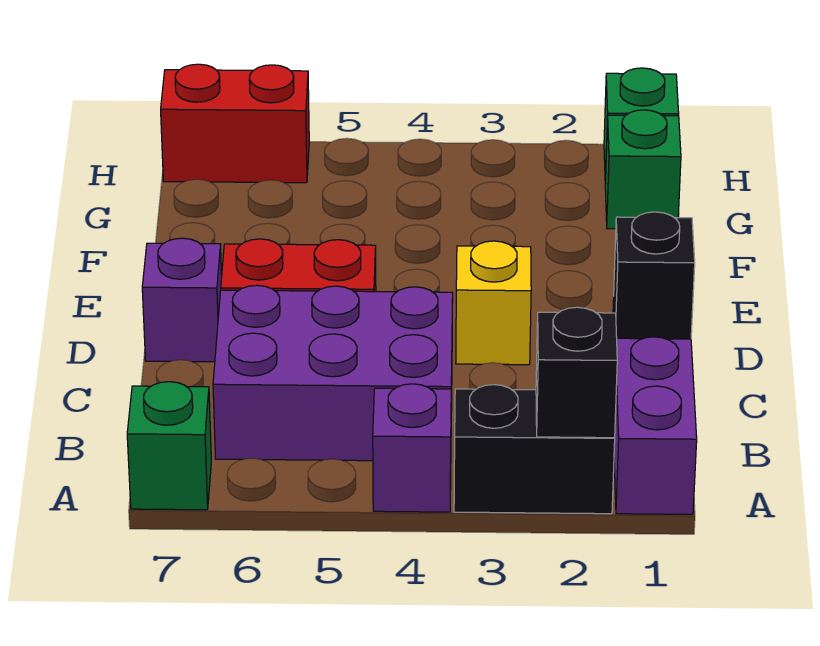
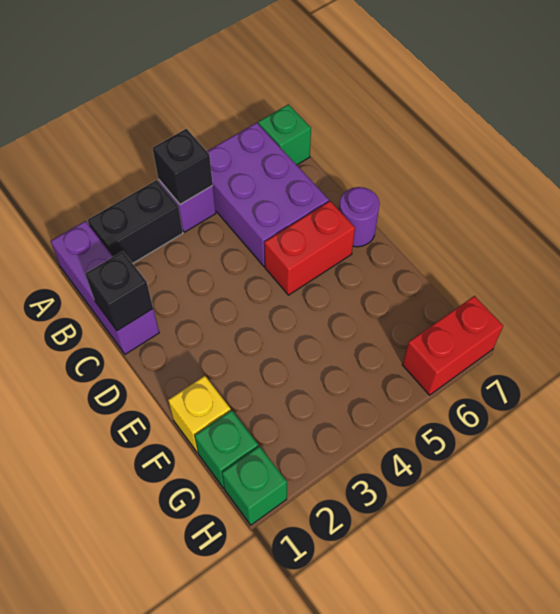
black brick A2 level 2 -> black brick A4 level 2
purple brick B4:C6 level 1 -> purple brick A5:C6 level 1
yellow brick D3 level 1 -> yellow brick F1 level 1
purple brick D7 level 1 -> purple round brick D7 level 1

